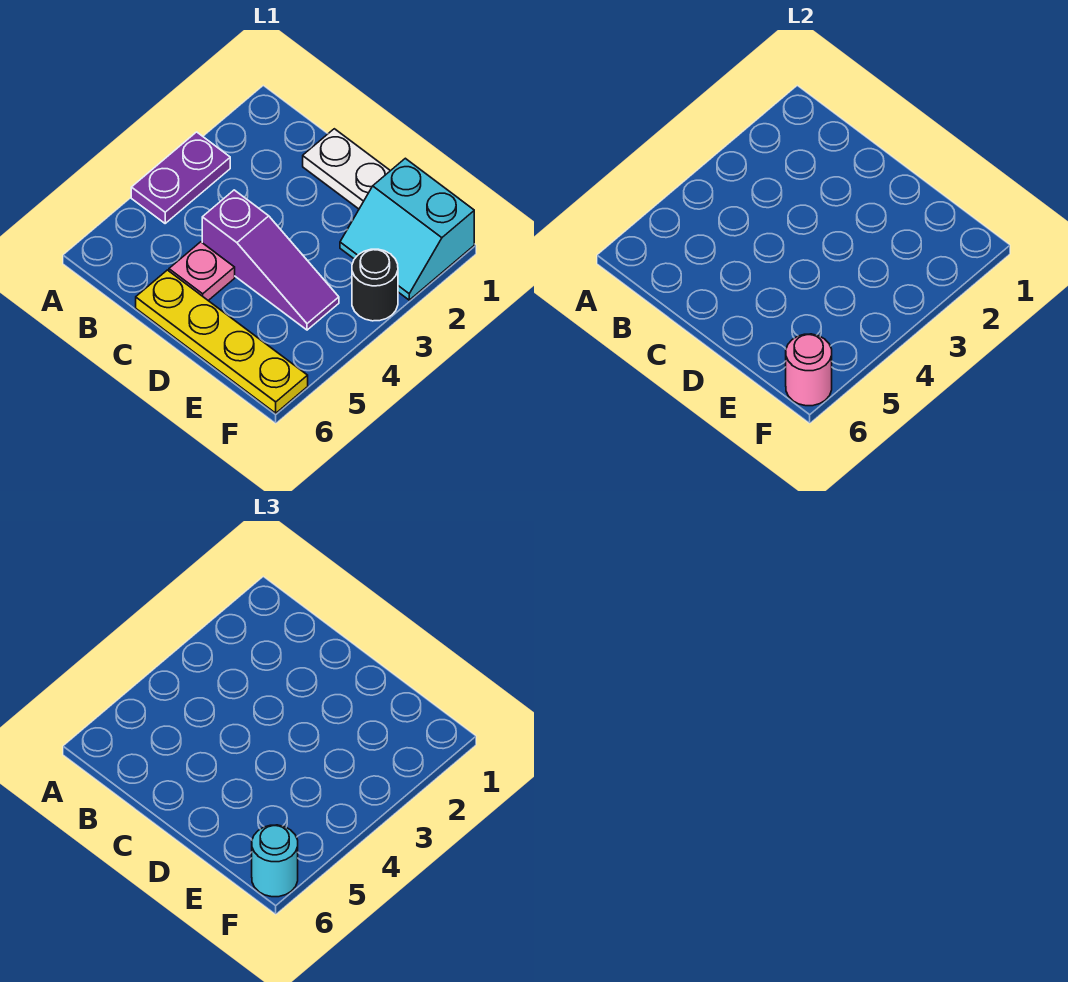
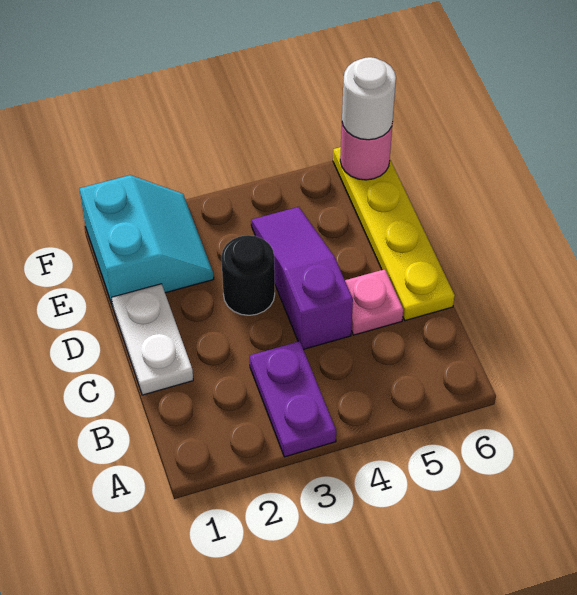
purple plate A3:A4 level 1 -> purple plate A3:B3 level 1
black round brick F3 level 1 -> black round brick D3 level 1
cyan round brick F6 level 3 -> white round brick F6 level 3

